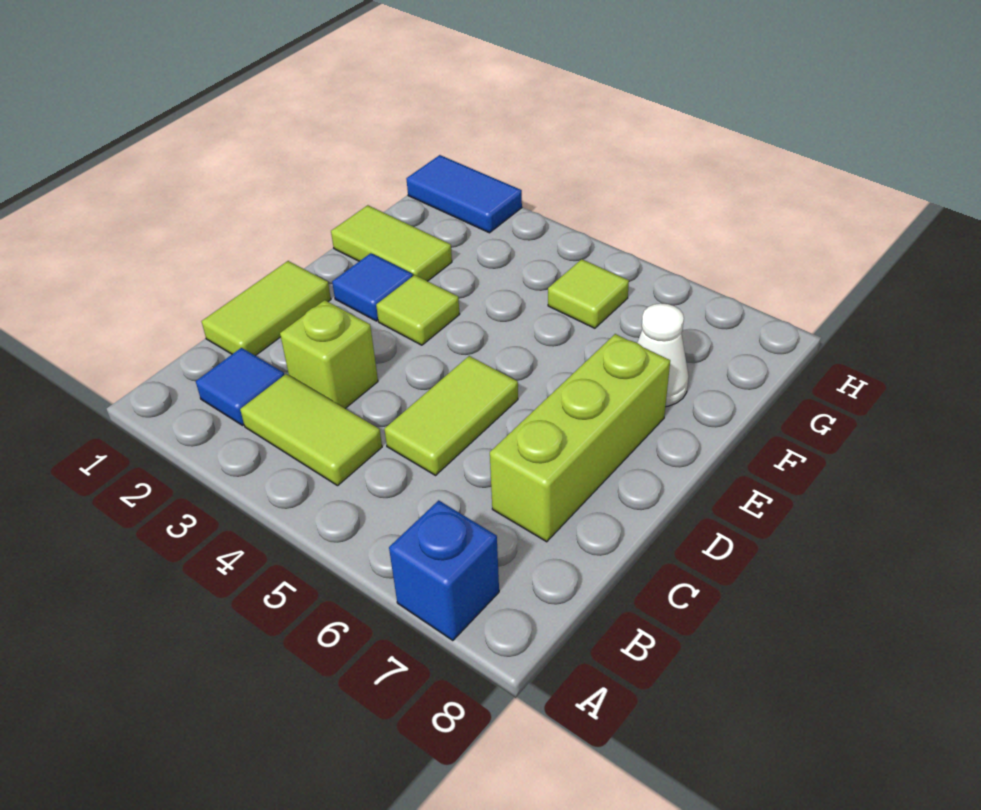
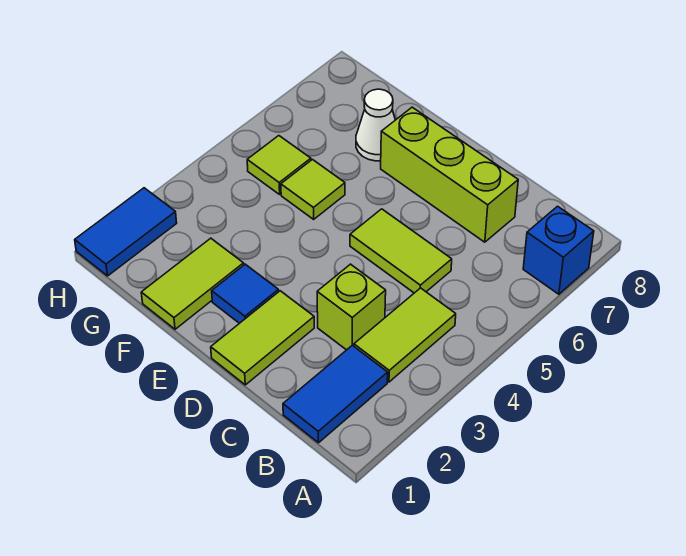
blue tile B2 level 1 -> blue tile B1:B2 level 1
lime tile C1:D1 level 1 -> lime tile D1:D2 level 1
lime tile E3 level 1 -> lime tile F5 level 1

